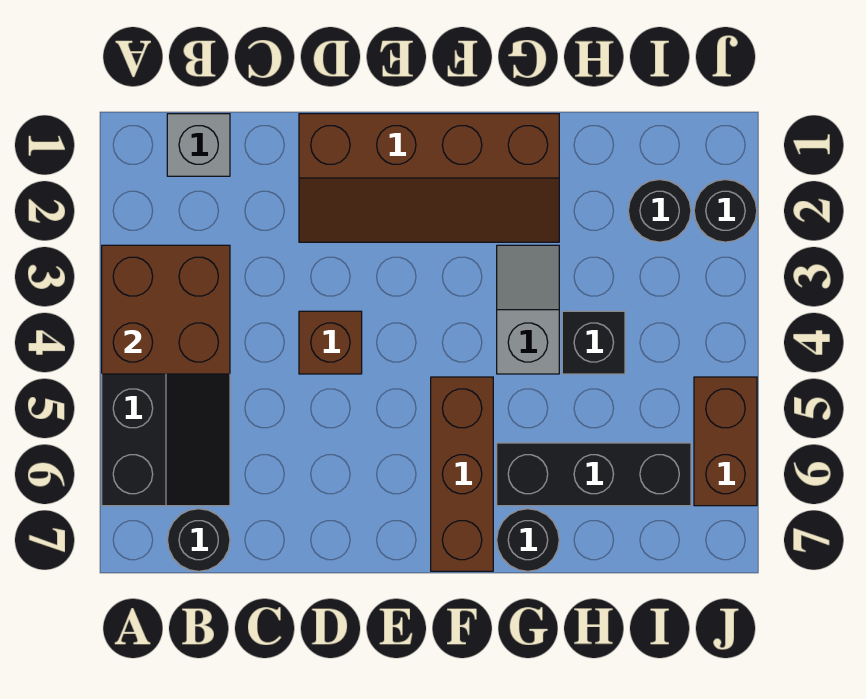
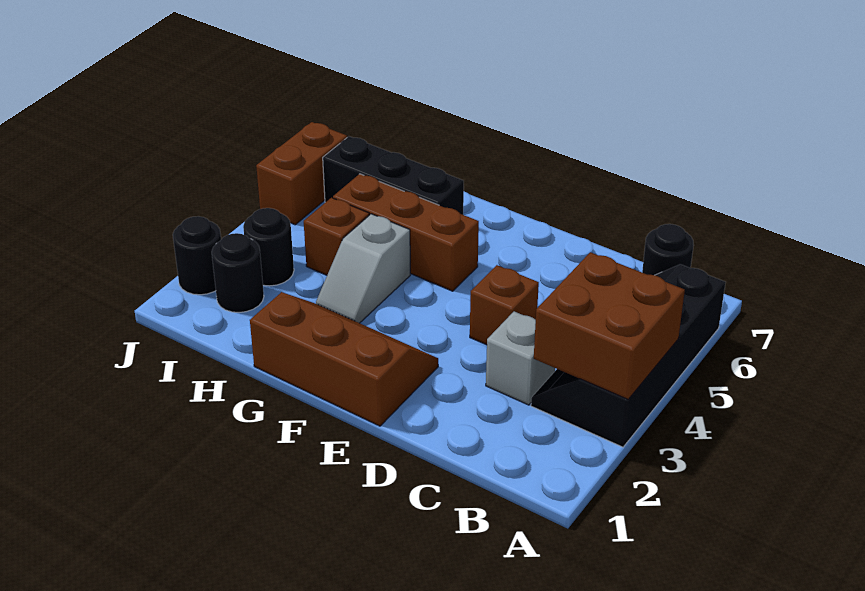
grey brick B1 level 1 -> grey brick C3 level 1
brown slope D1:G2 level 1 top 1 -> brown slope E1:G2 level 1 top 1
brown brick F5:F7 level 1 -> brown brick F5:H5 level 1
black round brick G7 level 1 -> black round brick I3 level 1
black brick H4 level 1 -> brown brick H4 level 1

